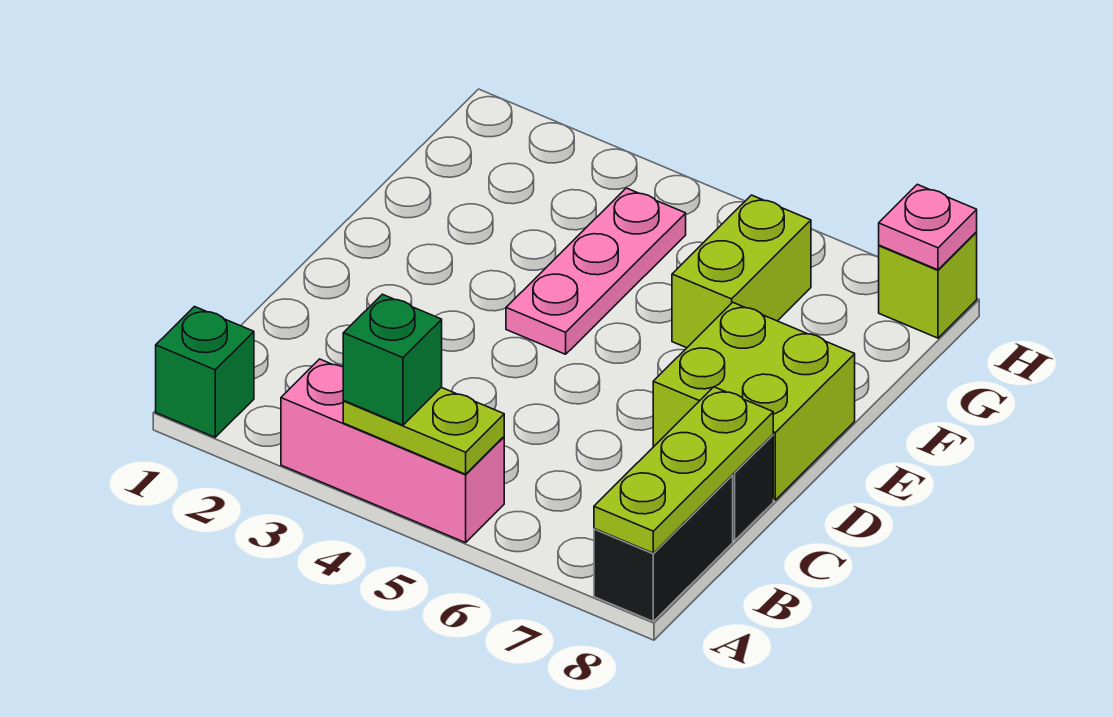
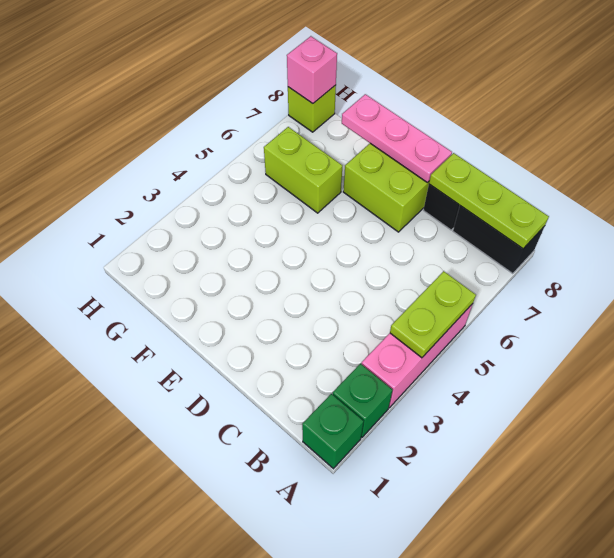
green brick A4 level 3 -> green brick A2 level 1
pink plate E4:G4 level 1 -> pink plate D8:F8 level 2
pink plate H8 level 2 -> pink brick H8 level 2

